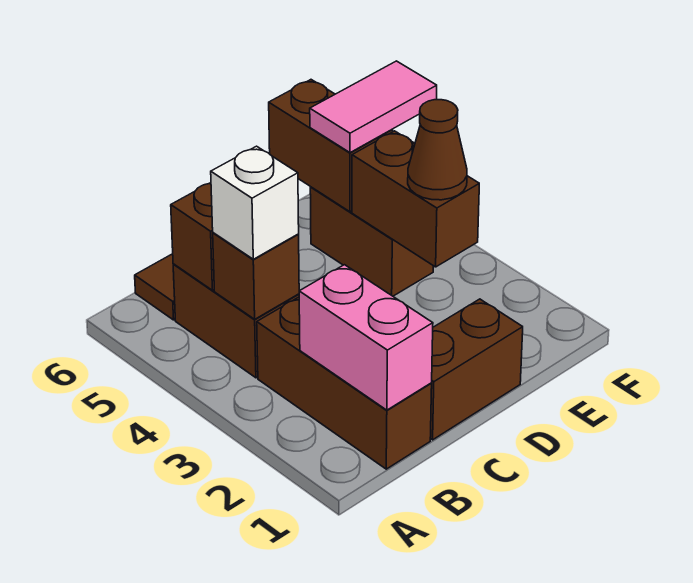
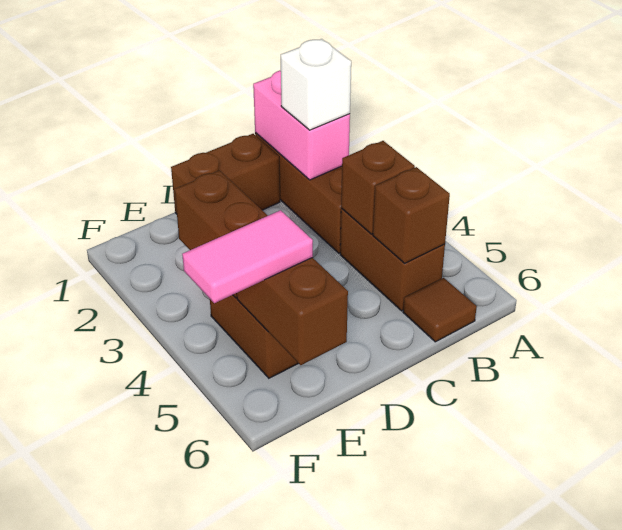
white brick B4 level 3 -> white brick B2 level 3
brown cone E3 level 3 -> none

